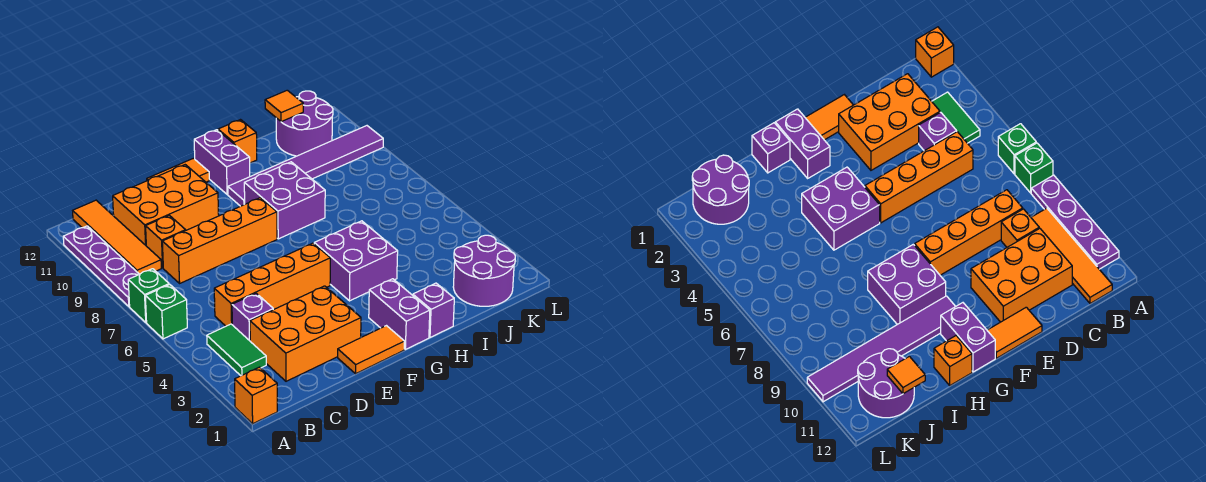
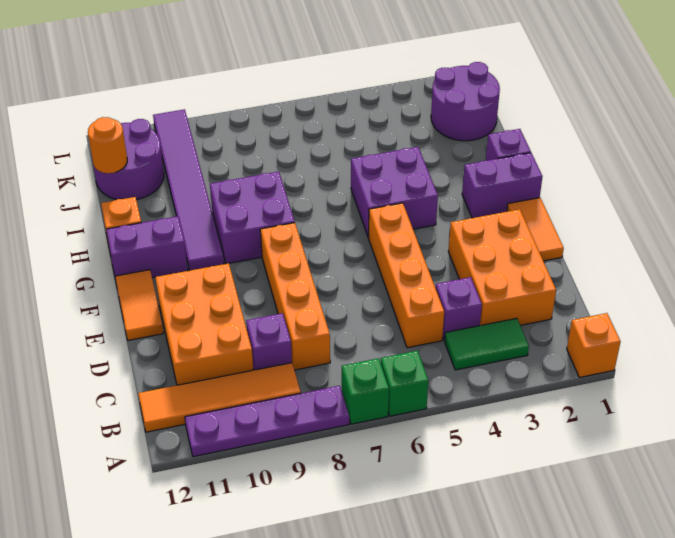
orange brick C9 level 1 -> purple brick C9 level 1
orange tile J12 level 2 -> orange round brick J12 level 2

